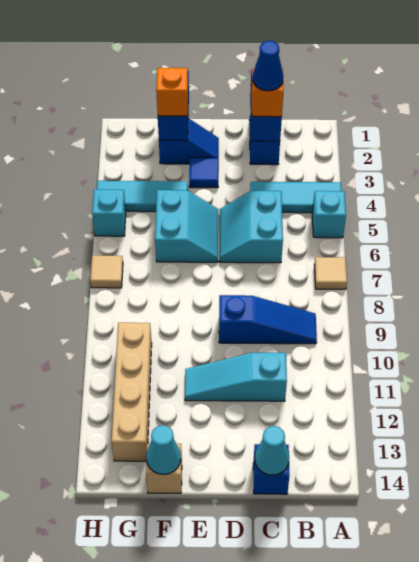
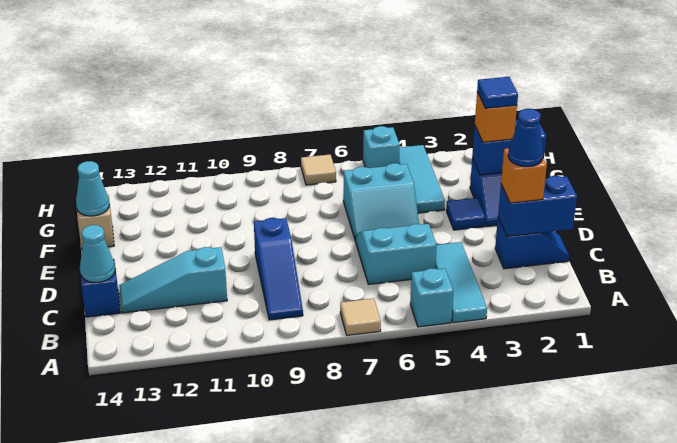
cyan slope C11:E11 level 1 top C -> cyan slope C11:C13 level 1 top 11
none -> blue tile F2 level 4
tan brick G10:G13 level 1 -> none

